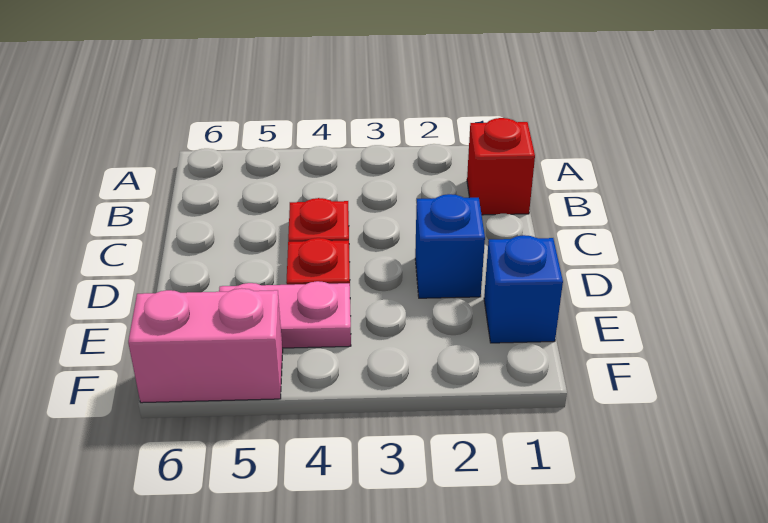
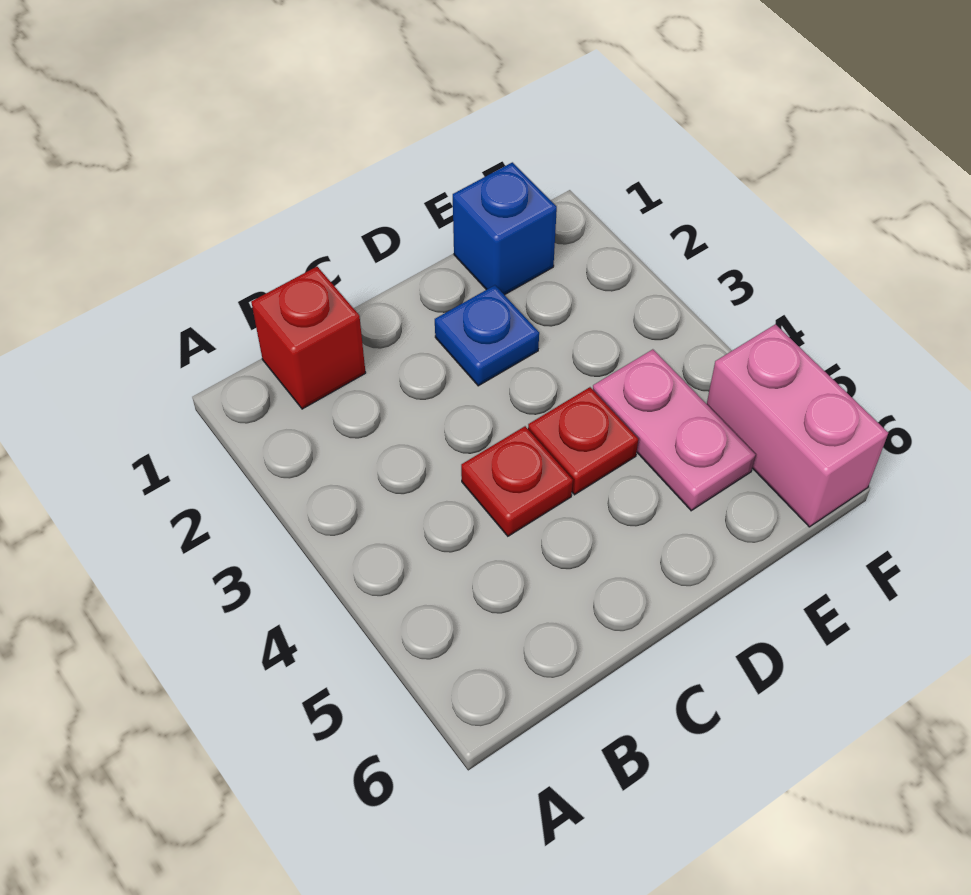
blue brick D2 level 1 -> blue plate D2 level 1

